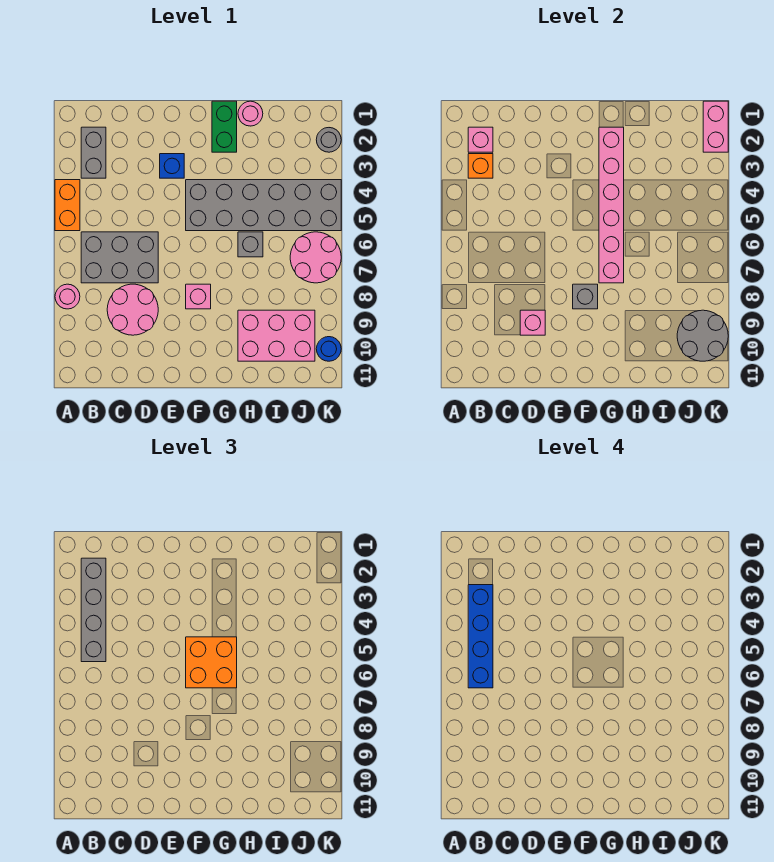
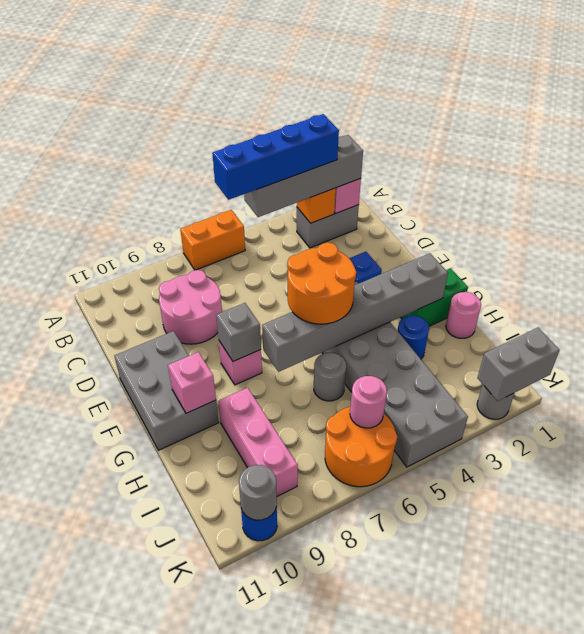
orange brick A4:A5 level 1 -> orange brick A6:A7 level 1
pink round brick A8 level 1 -> pink round brick J6 level 2
grey brick B6:D7 level 1 -> grey brick E10:G11 level 1
pink brick D9 level 2 -> pink brick G10 level 2
orange brick F5:G6 level 3 -> orange round brick F5:G6 level 3
pink brick G2:G7 level 2 -> grey brick G2:G7 level 2
none -> blue round brick H3 level 1
grey brick H6 level 1 -> grey round brick H6 level 1
pink brick H9:J10 level 1 -> pink brick H9:J9 level 1
pink round brick J6:K7 level 1 -> orange round brick J6:K7 level 1
grey round brick J9:K10 level 2 -> grey round brick K10 level 2
pink brick K1:K2 level 2 -> grey brick K1:K2 level 2

